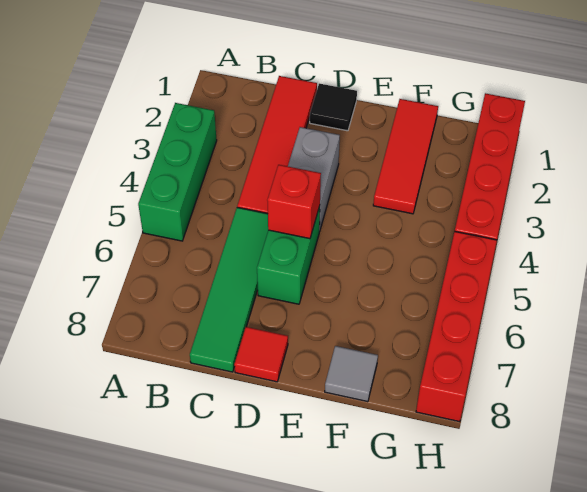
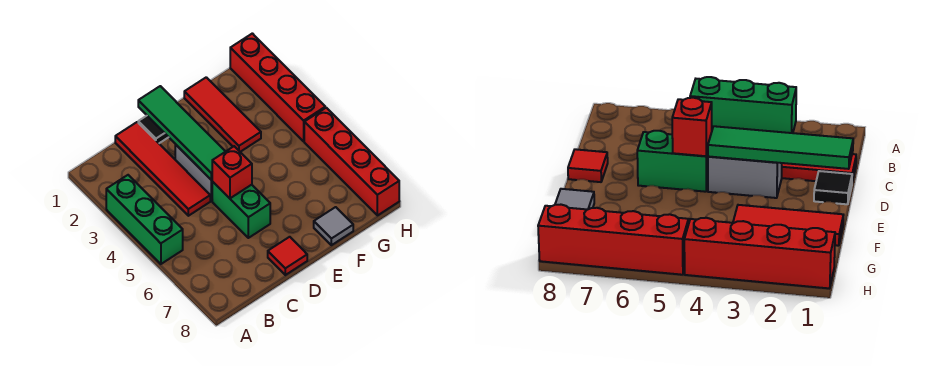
green tile C5:C8 level 1 -> green tile D1:D4 level 2

